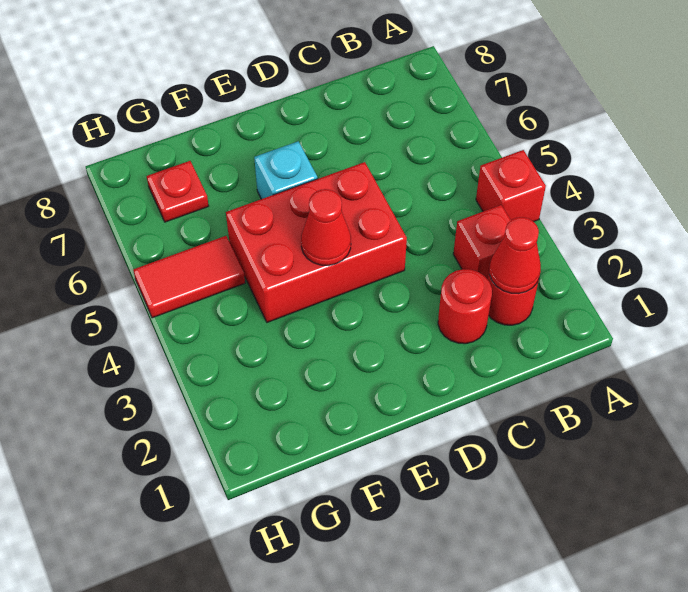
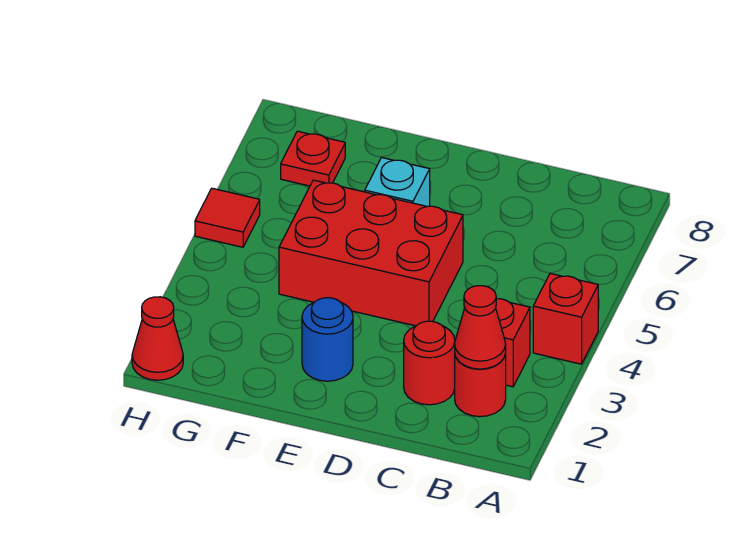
none -> blue round brick E2 level 1
red cone E4 level 2 -> red cone H1 level 1
red tile G5:H5 level 1 -> red tile H5 level 1

